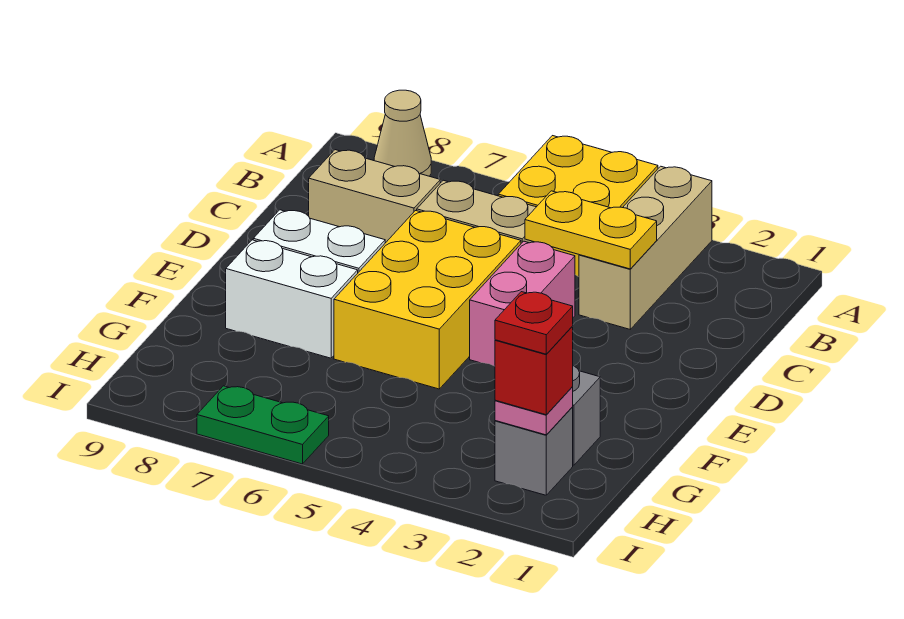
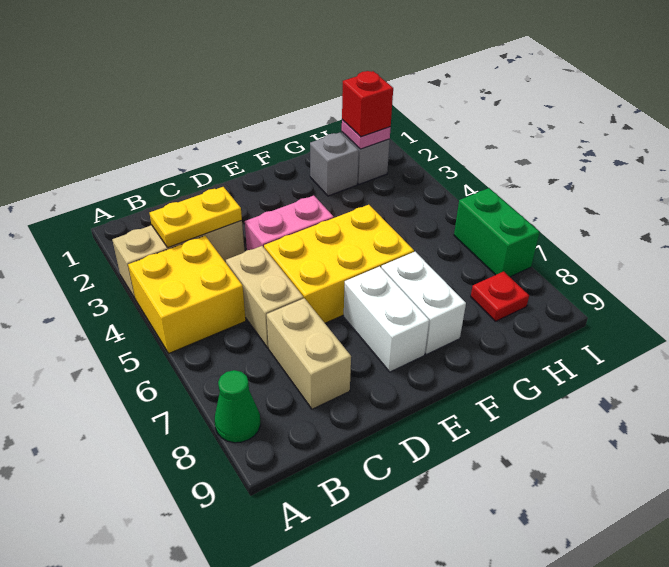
tan cone A8 level 1 -> green cone A8 level 1
yellow plate C3:C4 level 2 -> yellow plate B3:C3 level 2
red plate H2 level 4 -> red plate H8 level 1
green plate I6:I7 level 1 -> green brick I6:I7 level 1

